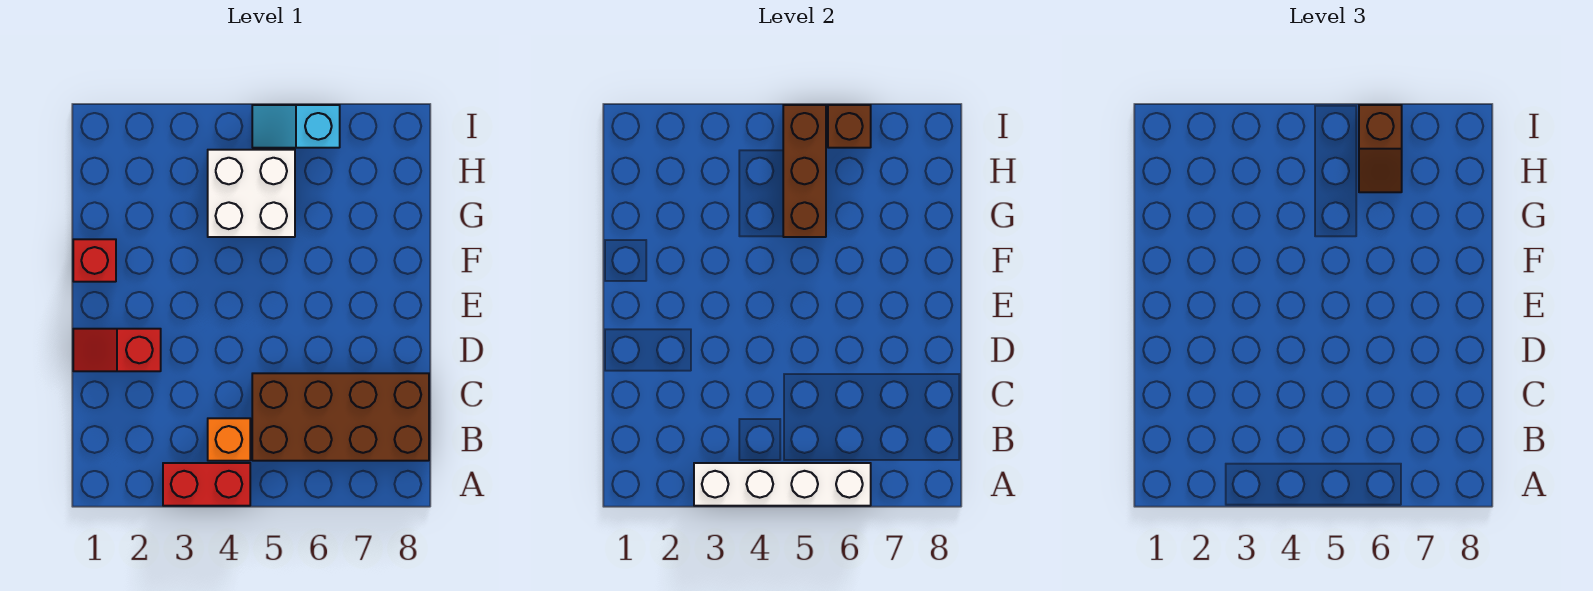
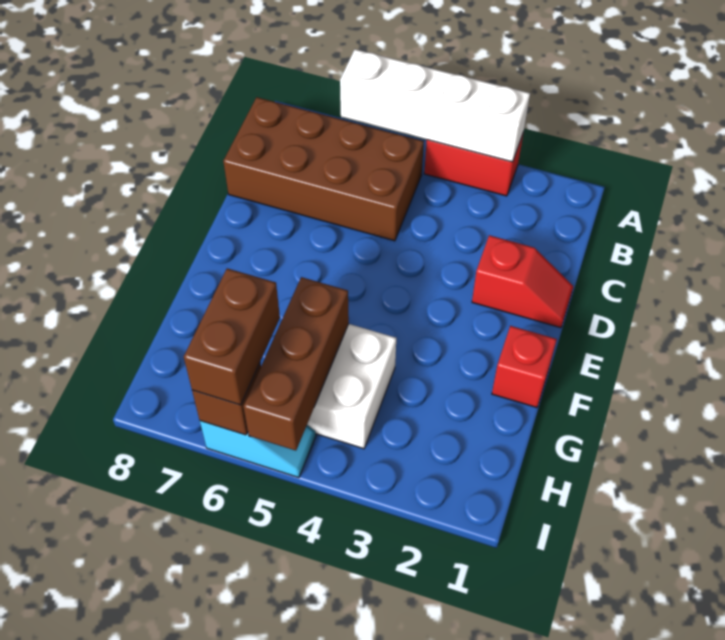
orange brick B4 level 1 -> none
brown slope H6:I6 level 3 top I -> brown brick H6:I6 level 3

